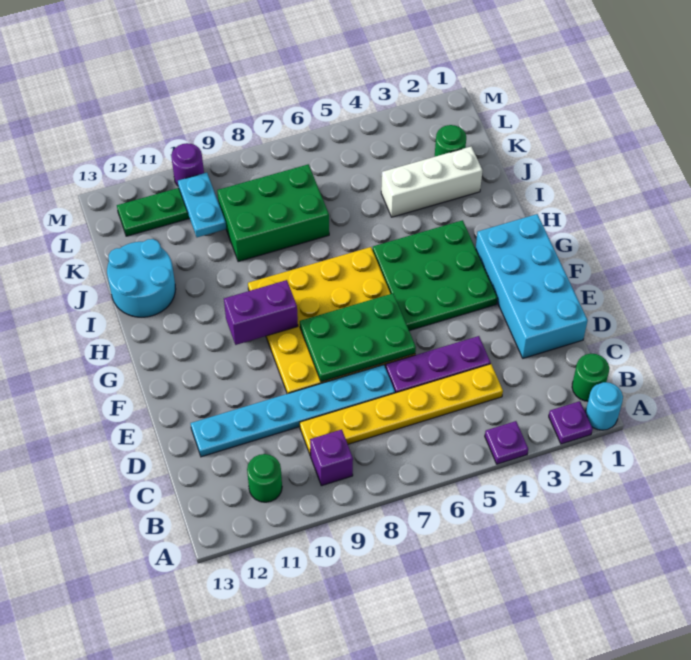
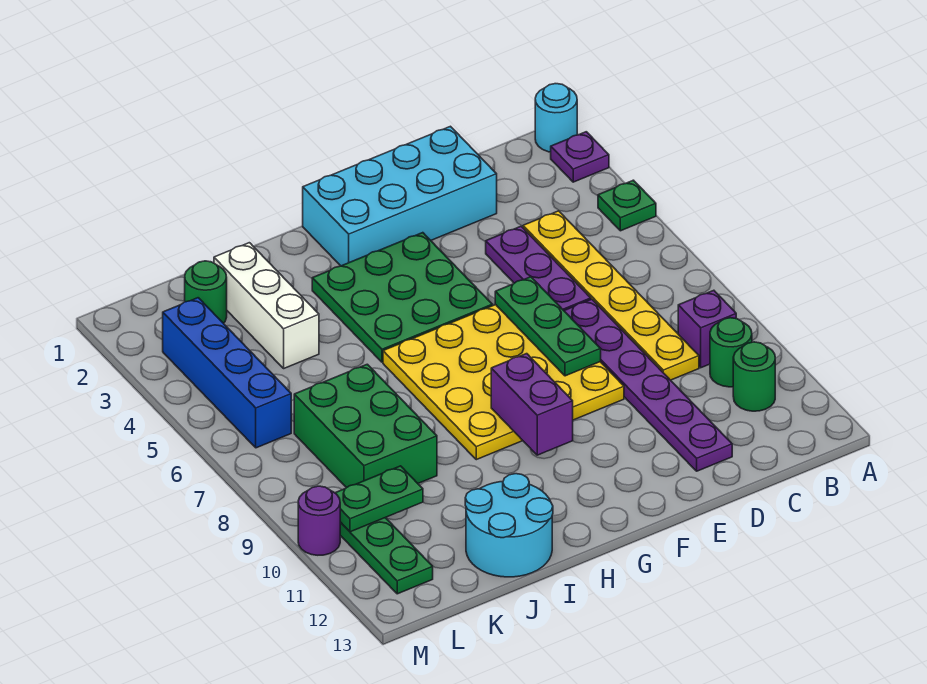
purple plate A4 level 1 -> green plate A4 level 1
green round brick B1 level 1 -> green round brick B10 level 1
cyan plate D7:D12 level 1 -> purple plate D7:D12 level 1
green plate E6:F8 level 2 -> green plate E6:E8 level 2
cyan plate K10:L10 level 2 -> green plate K10:L10 level 2
none -> blue brick L3:L6 level 1

